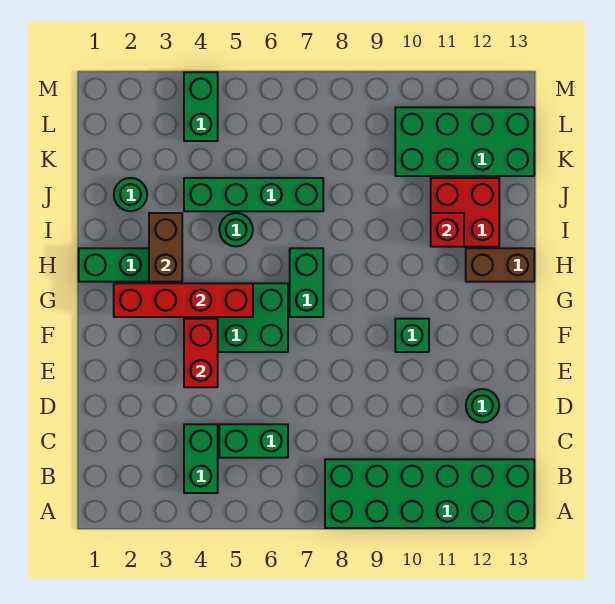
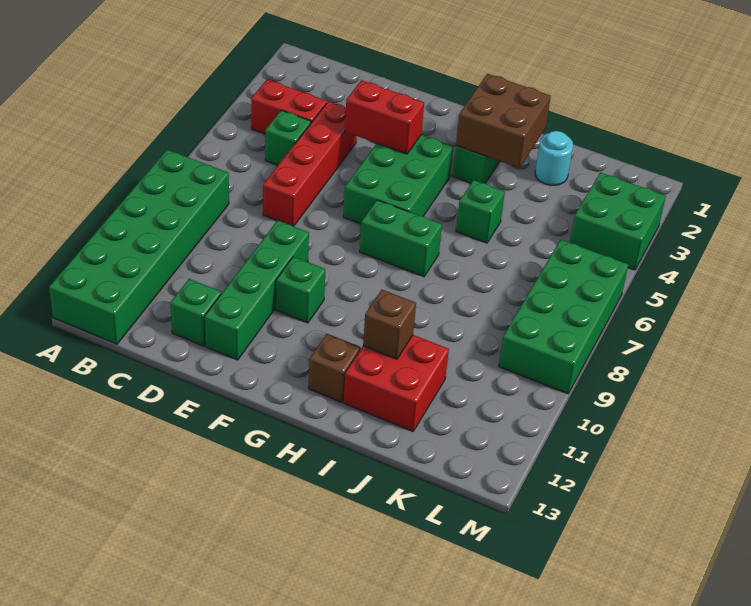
green brick B4:C4 level 1 -> red brick B4:C4 level 1
green brick C5:C6 level 1 -> green brick C5 level 1
green round brick D12 level 1 -> green brick D12 level 1
red brick G2:G5 level 2 -> red brick D4:D7 level 1
brown brick H3:I3 level 2 -> brown brick H2:I3 level 2
brown brick H12:H13 level 1 -> brown brick H12 level 1
green round brick I5 level 1 -> green brick I5 level 1
red brick I11 level 2 -> brown brick I11 level 2
green round brick J2 level 1 -> cyan round brick J2 level 1
green brick J4:J7 level 1 -> green brick E9:E12 level 1
green brick K10:L13 level 1 -> green brick L6:M9 level 1
green brick L4:M4 level 1 -> green brick L3:M4 level 1

